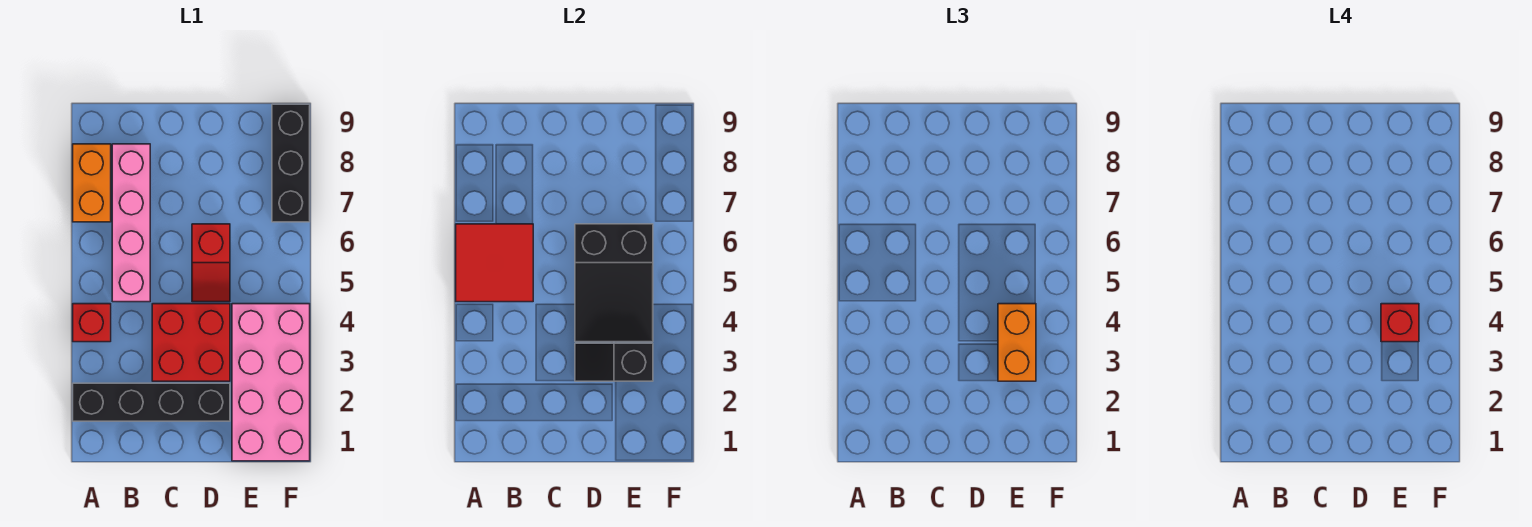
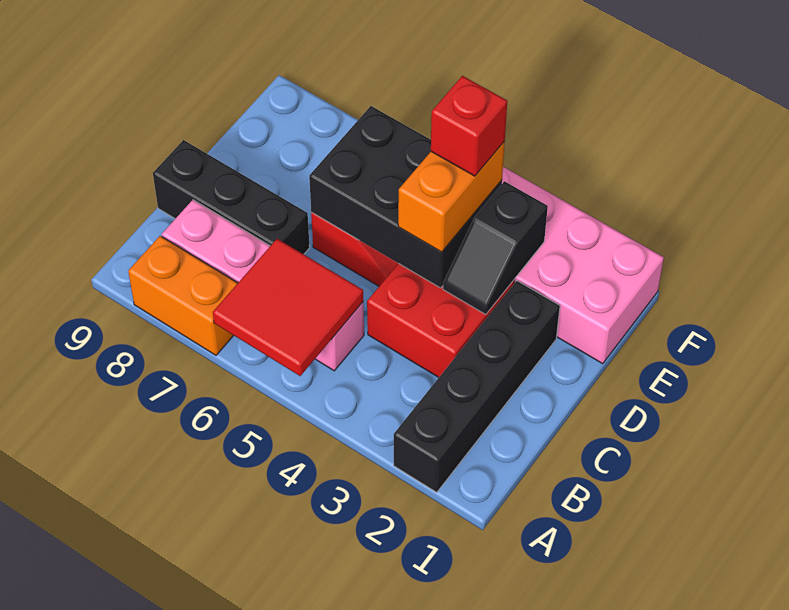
red brick A4 level 1 -> none
black slope D4:E6 level 2 top 6 -> black brick D4:E6 level 2
orange brick E3:E4 level 3 -> orange brick D4:E4 level 3
black brick F7:F9 level 1 -> black brick C7:C9 level 1

